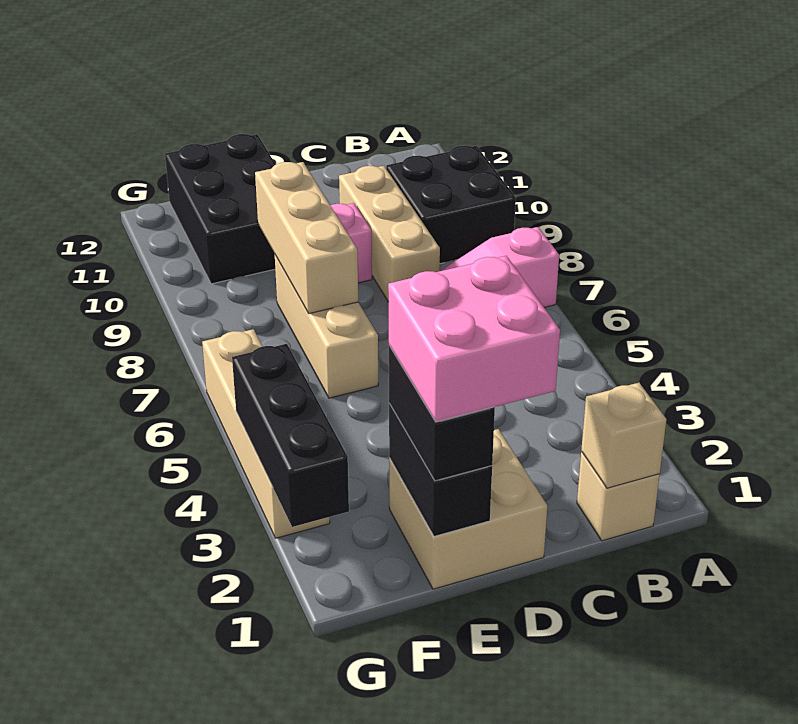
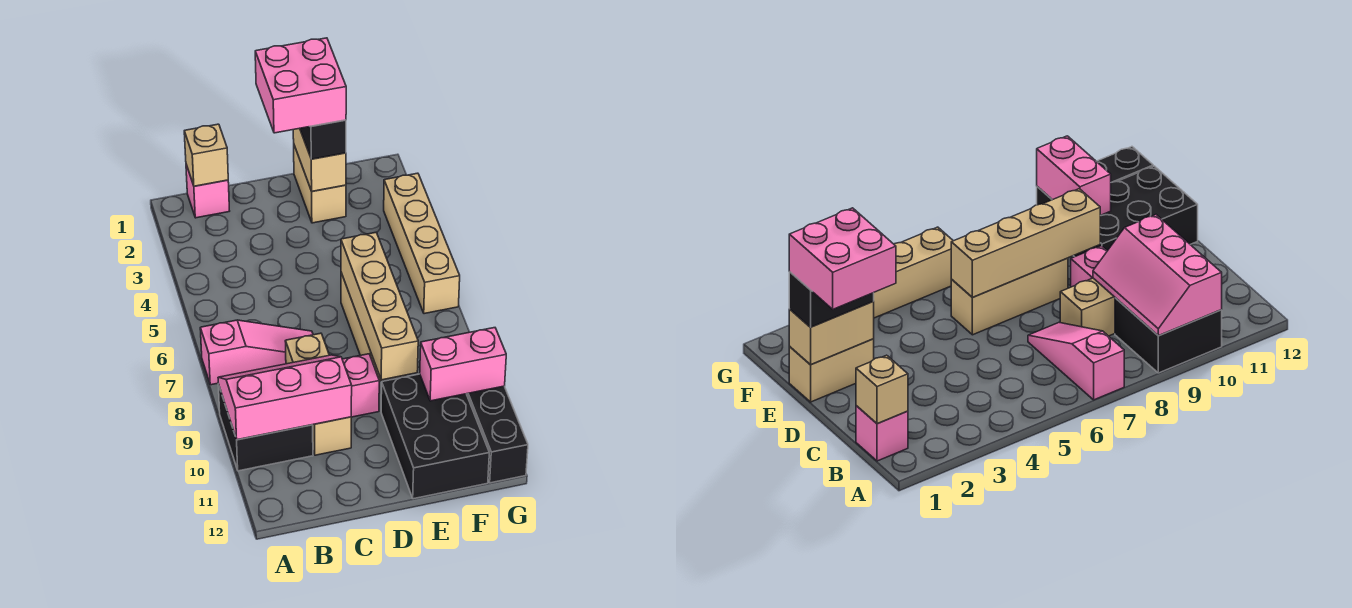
none -> pink slope A9:C10 level 2 top 10
tan brick B1 level 1 -> pink brick B1 level 1
tan brick D1:E2 level 1 -> tan brick E1:E2 level 1
black brick E1:E2 level 2 -> tan brick E1:E2 level 2
tan brick E7:E9 level 2 -> tan brick E6:E9 level 2
none -> pink brick F10:G10 level 2
black brick G2:G4 level 2 -> black brick G10:G12 level 1

